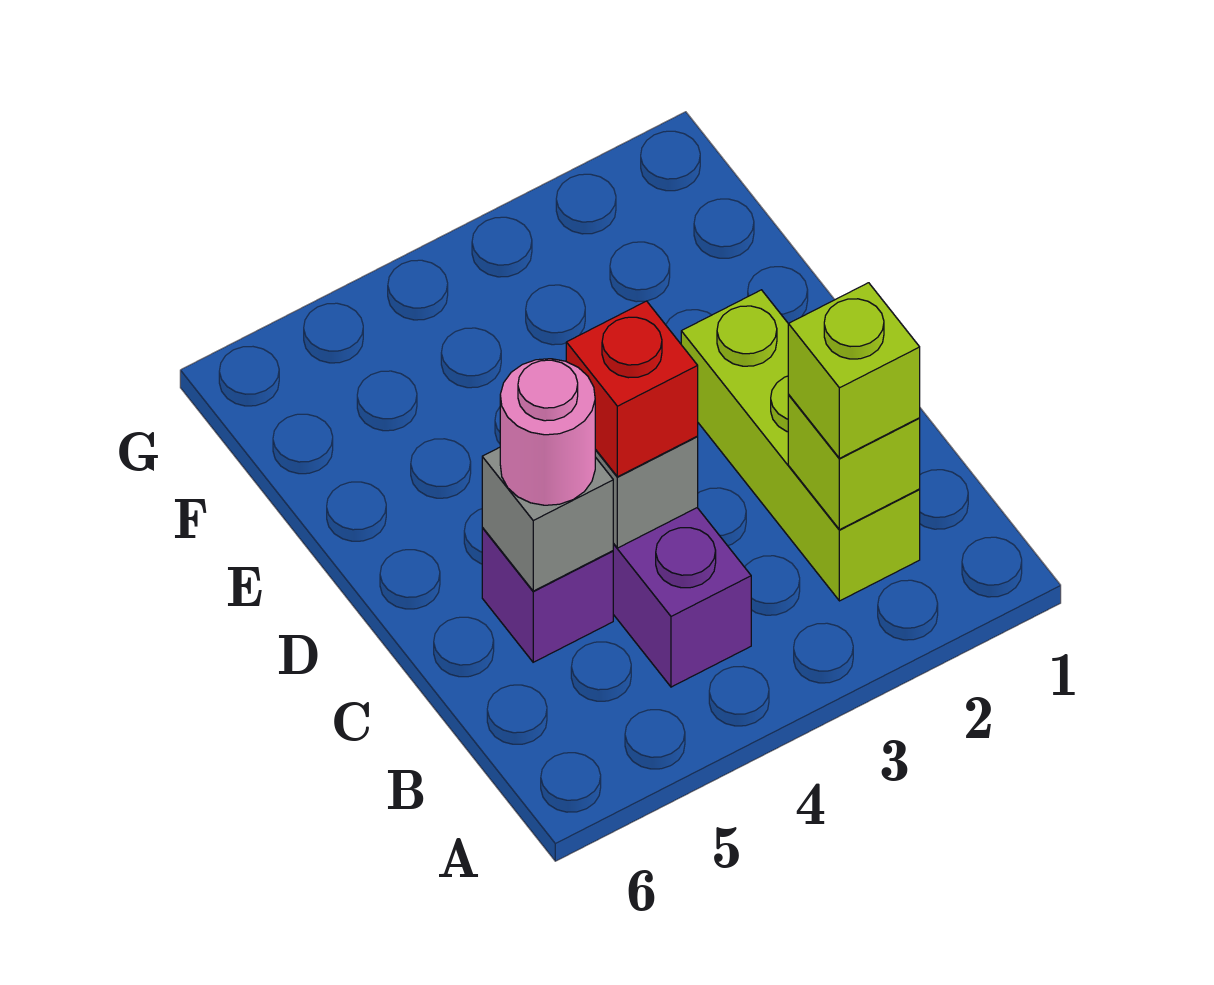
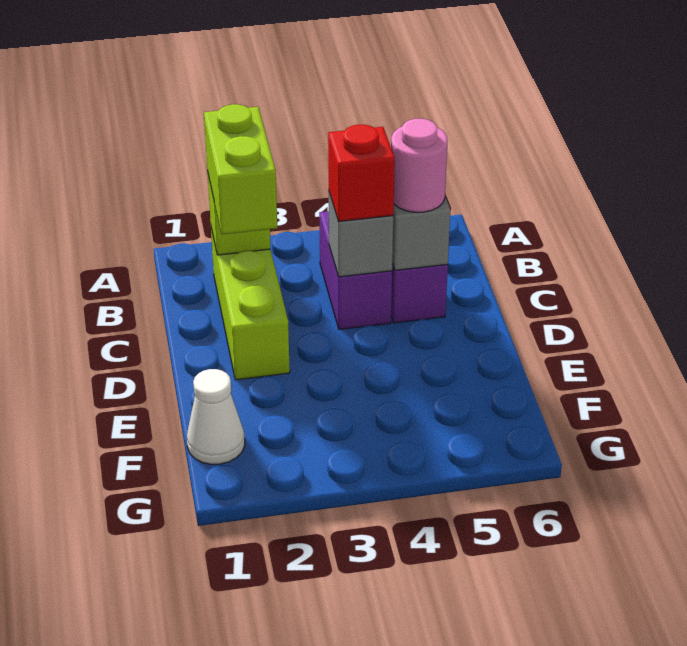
lime brick B2 level 3 -> lime brick B2:C2 level 3
none -> white cone F1 level 1

